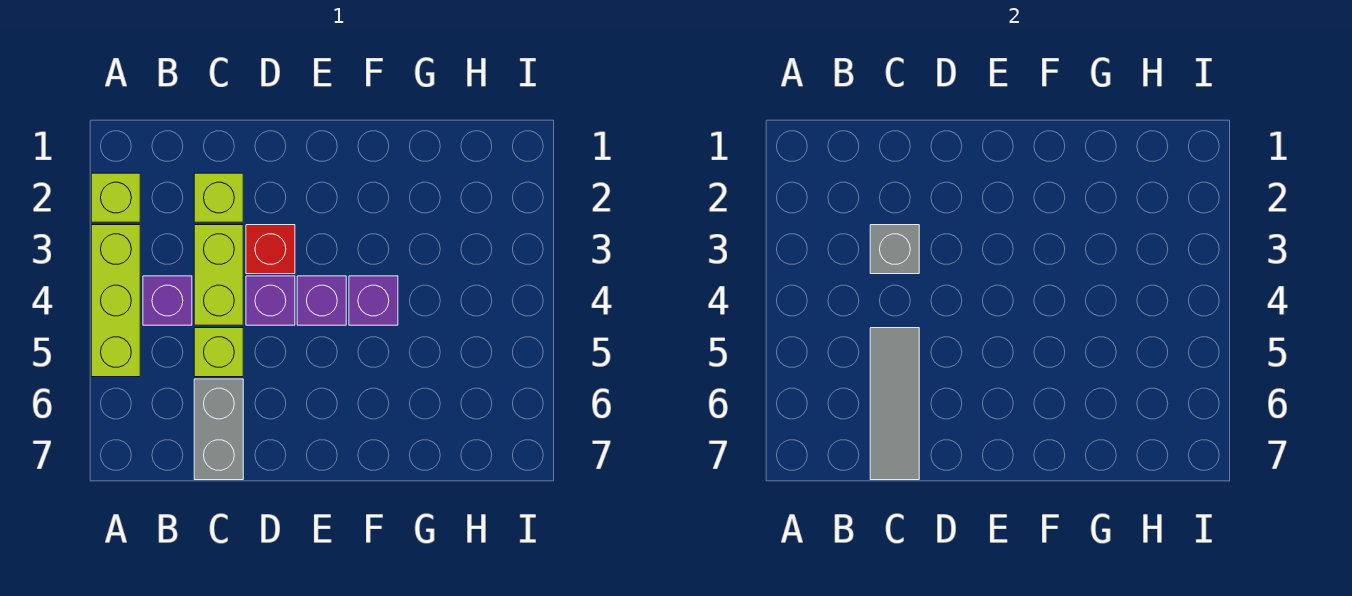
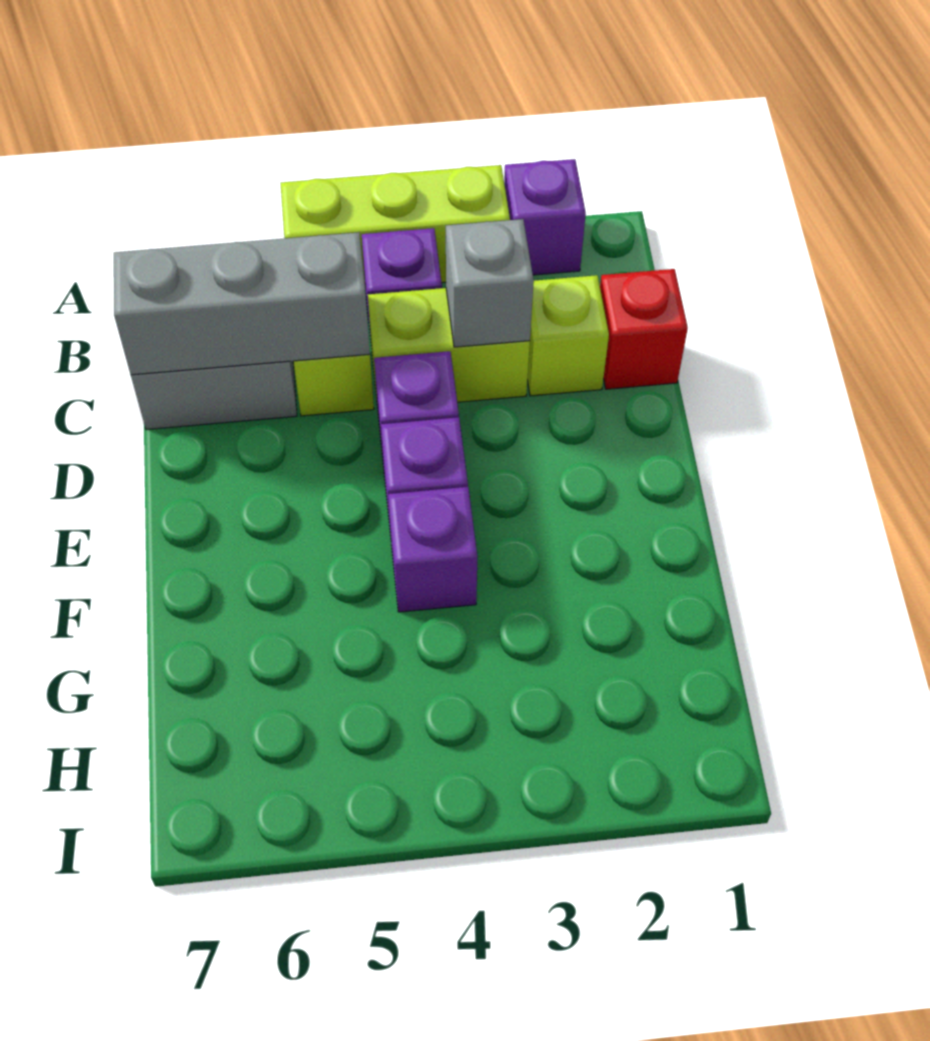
lime brick A2 level 1 -> purple brick A2 level 1
grey tile C5:C7 level 2 -> grey brick C5:C7 level 2
red brick D3 level 1 -> red brick C1 level 1

